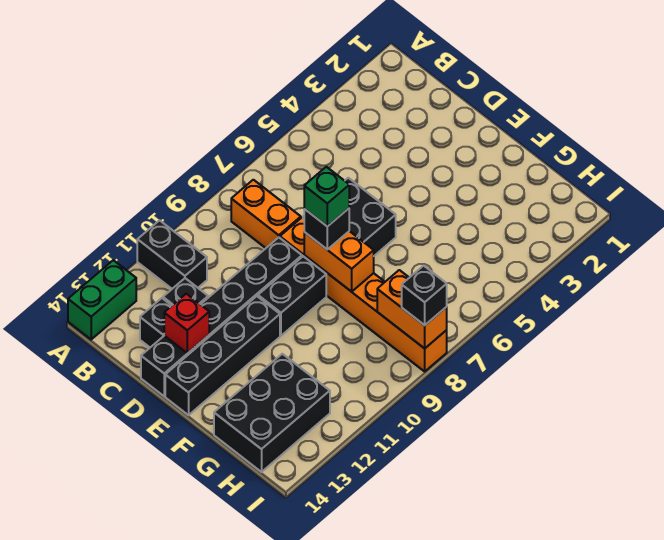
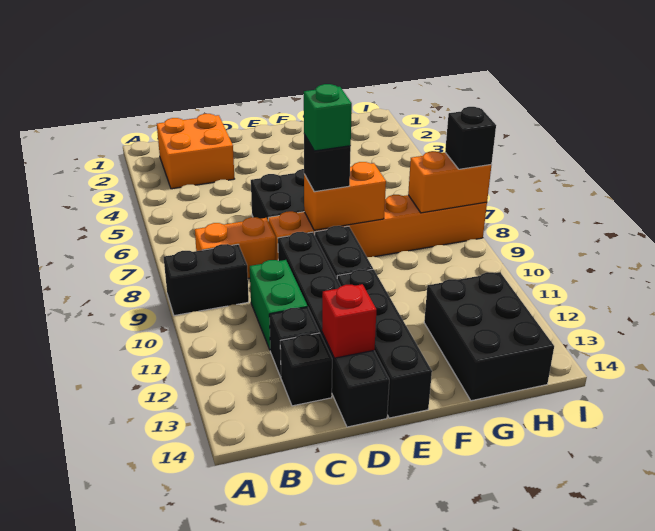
black brick A11:B11 level 1 -> black brick A9:B9 level 1
green brick A13:A14 level 1 -> green brick C10:C11 level 1
none -> orange brick B2:C3 level 1

